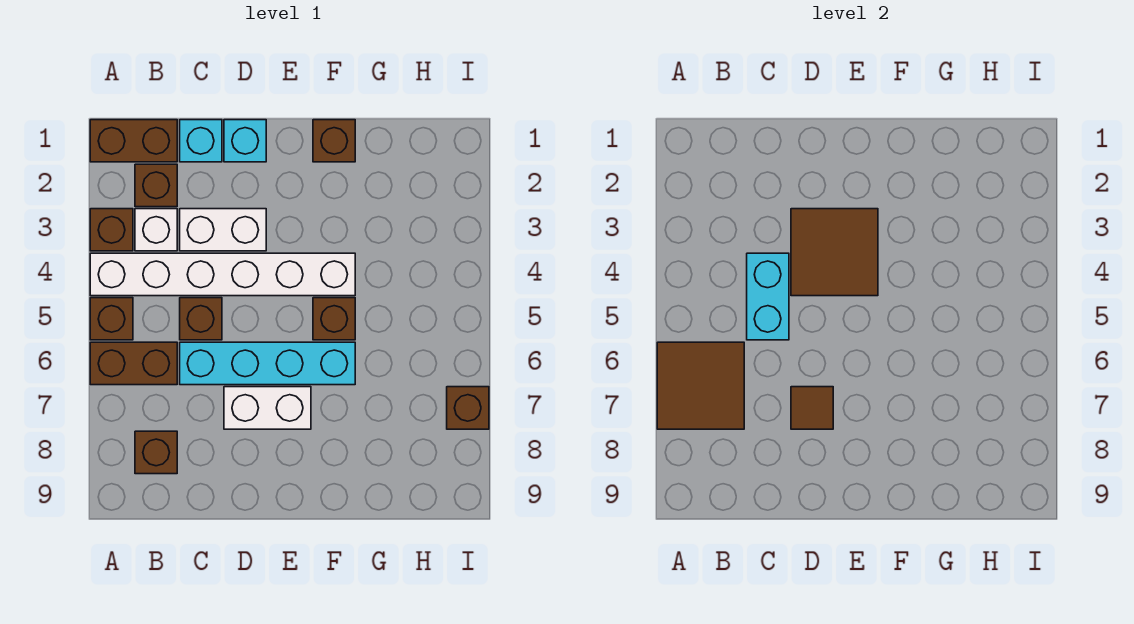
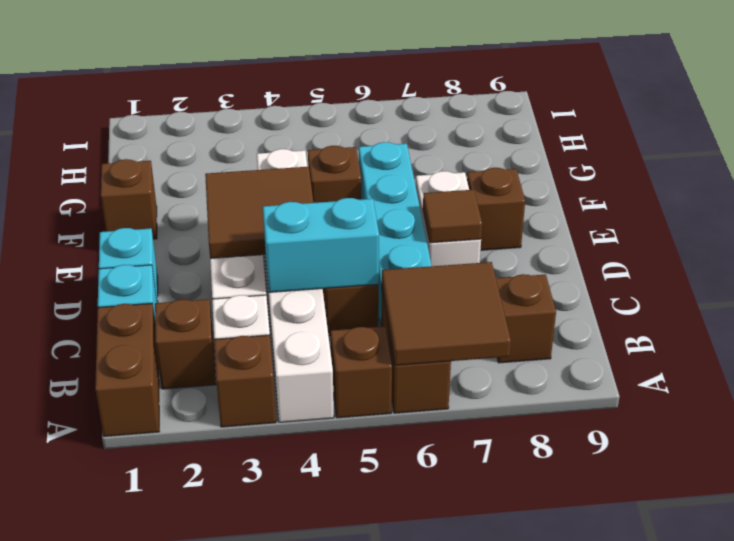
brown brick I7 level 1 -> brown brick E8 level 1

